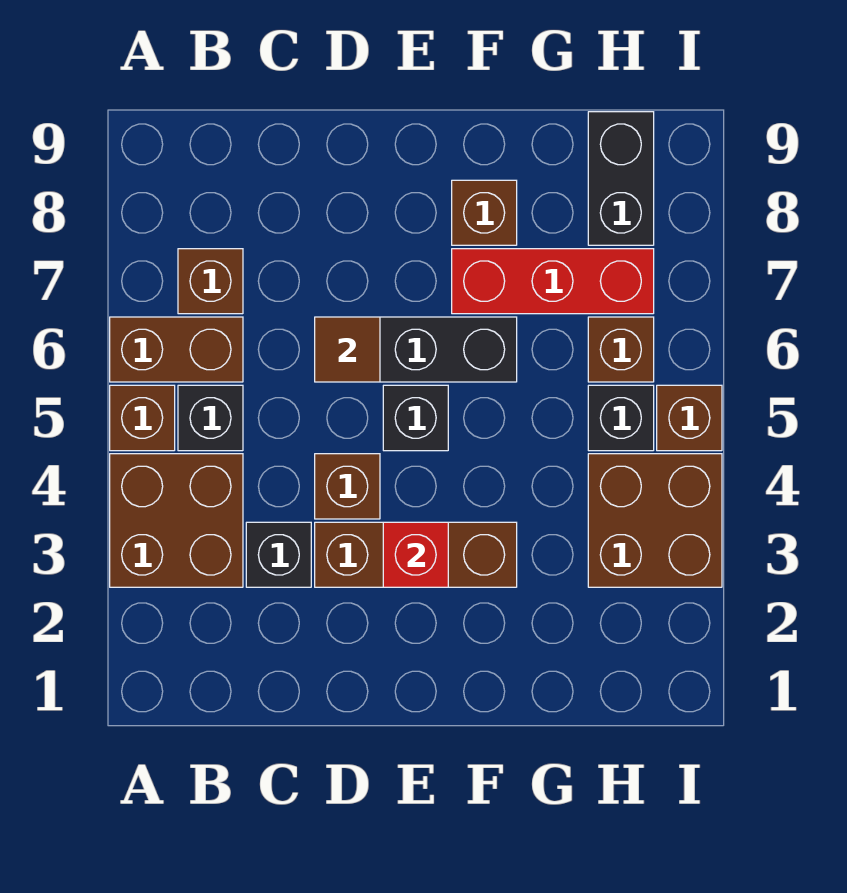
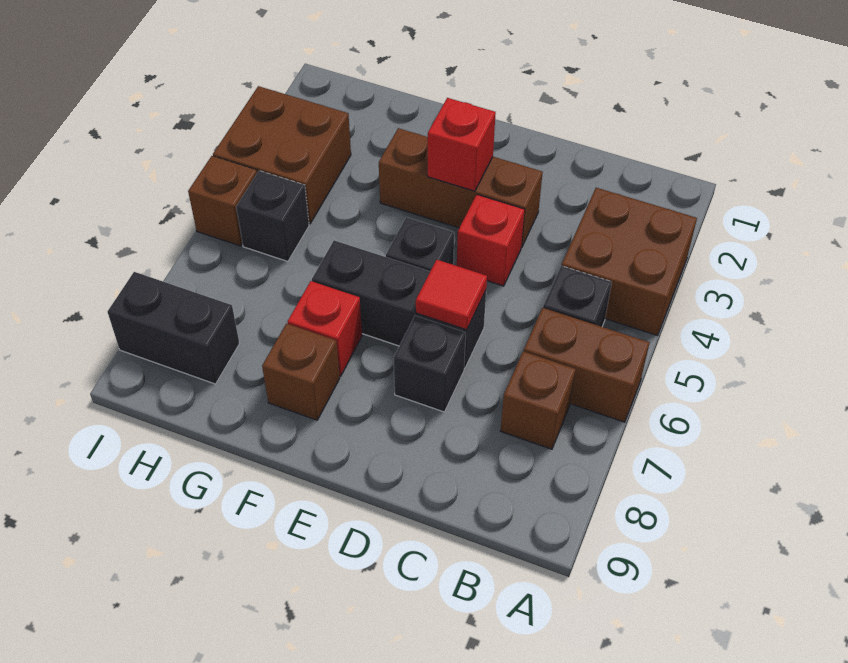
brown brick A5 level 1 -> none
black brick C3 level 1 -> black brick D7 level 1
brown brick D4 level 1 -> red brick D4 level 1
brown tile D6 level 2 -> red tile D6 level 2
red brick F7:H7 level 1 -> red brick F7 level 1
brown brick H6 level 1 -> none
black brick H8:H9 level 1 -> black brick H8:I8 level 1

